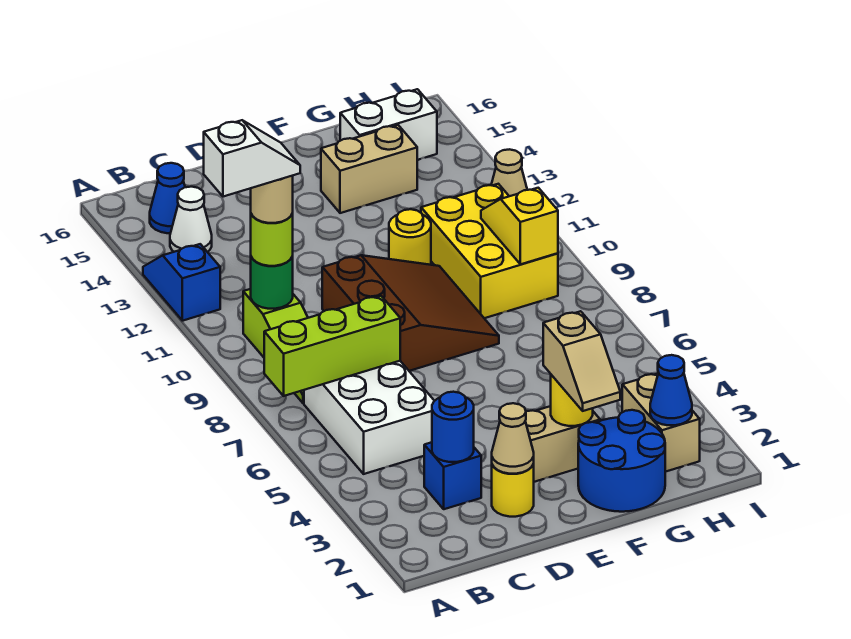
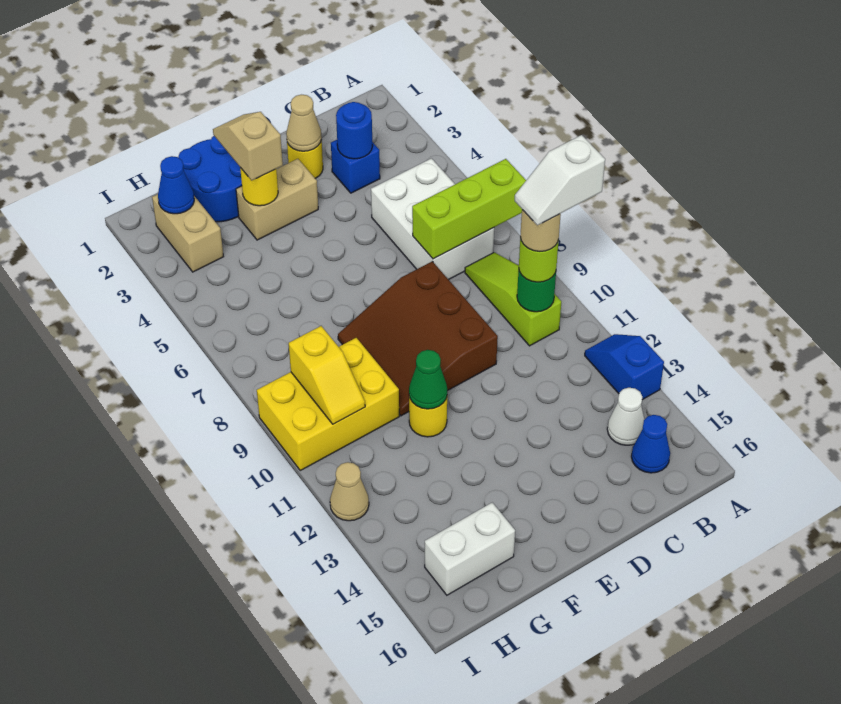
blue slope A12:A13 level 1 top 12 -> blue slope A12:A13 level 1 top 13
none -> green cone F11 level 2
tan brick F14:G14 level 1 -> none
yellow brick G9:H11 level 1 -> yellow brick G9:I10 level 1

